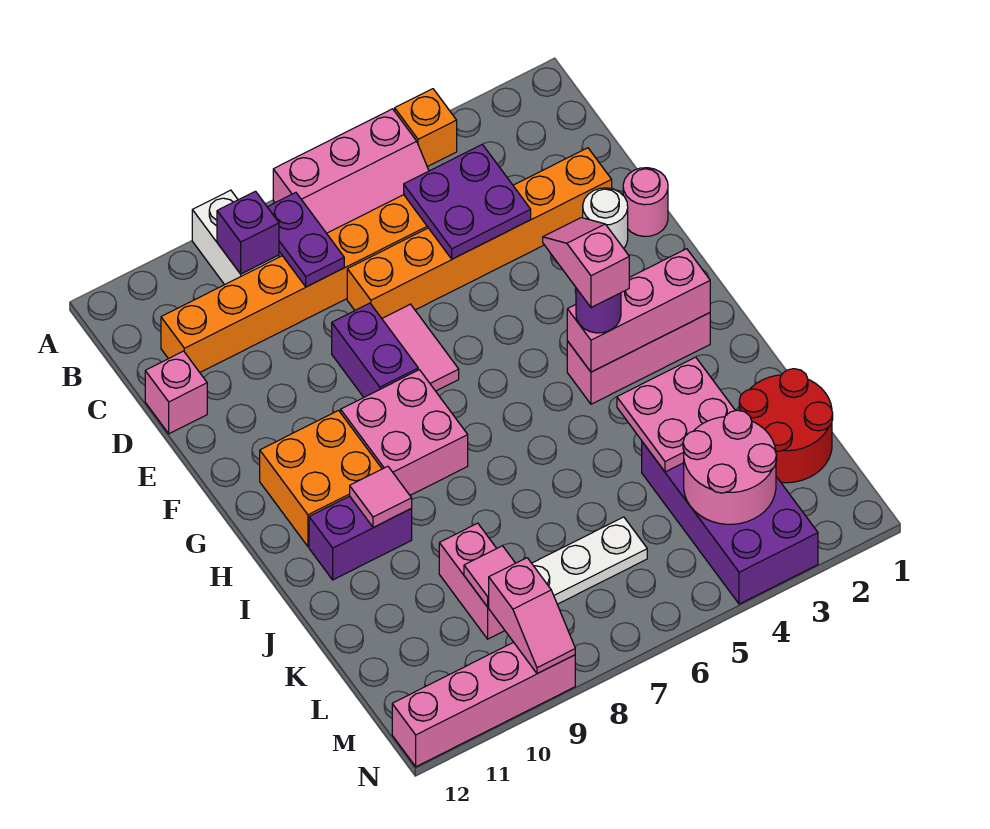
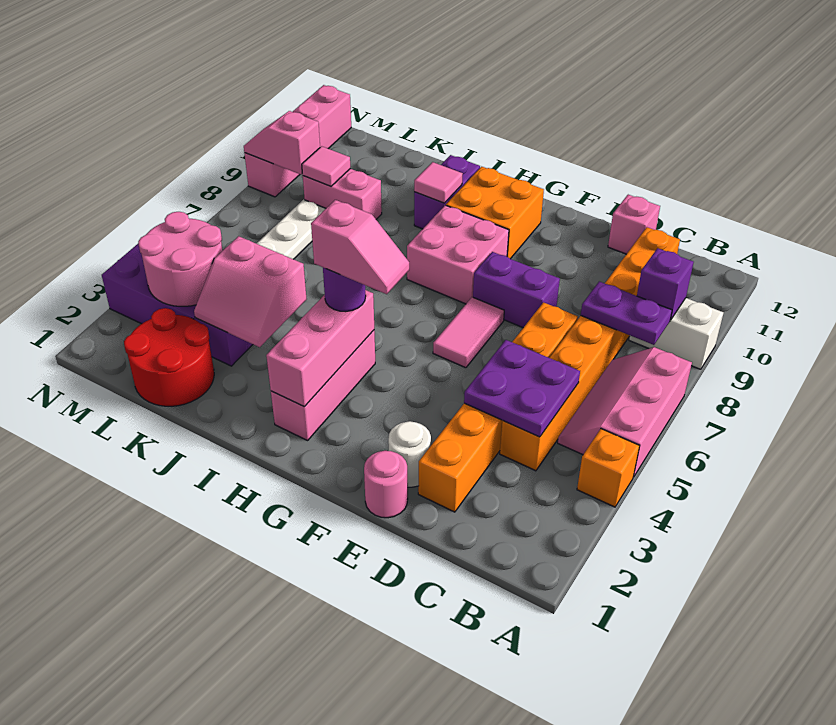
pink tile E7:F7 level 1 -> pink tile F6:F7 level 1
pink plate J3:K4 level 2 -> pink slope J3:K4 level 2 top 4

